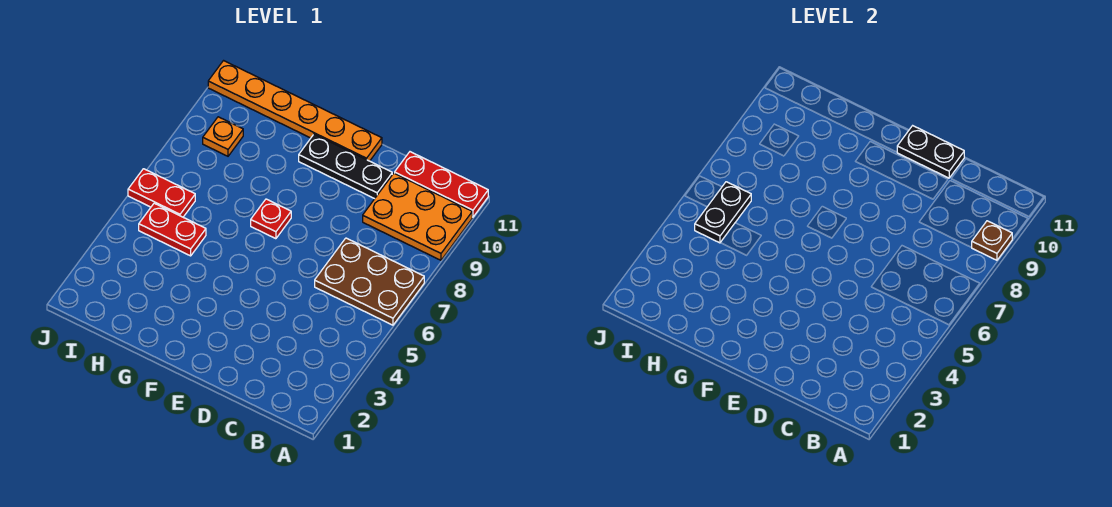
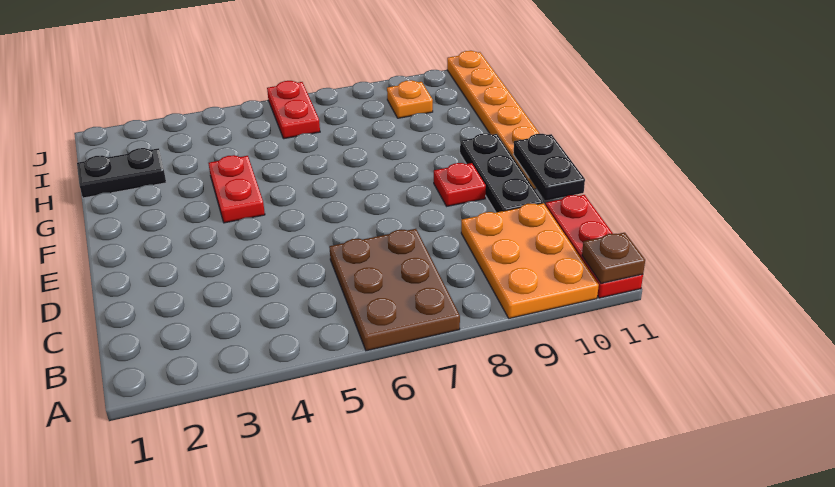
brown plate A9 level 2 -> brown plate A11 level 2
red plate F7 level 1 -> red plate E9 level 1
red plate H5:I5 level 1 -> red plate F4:G4 level 1
black plate I5:I6 level 2 -> black plate H1:H2 level 1

